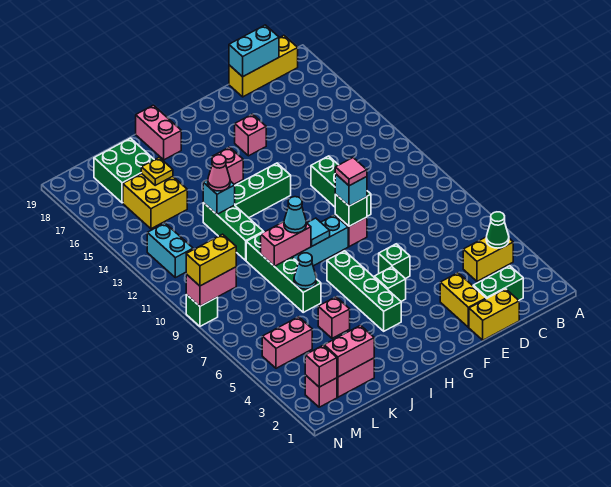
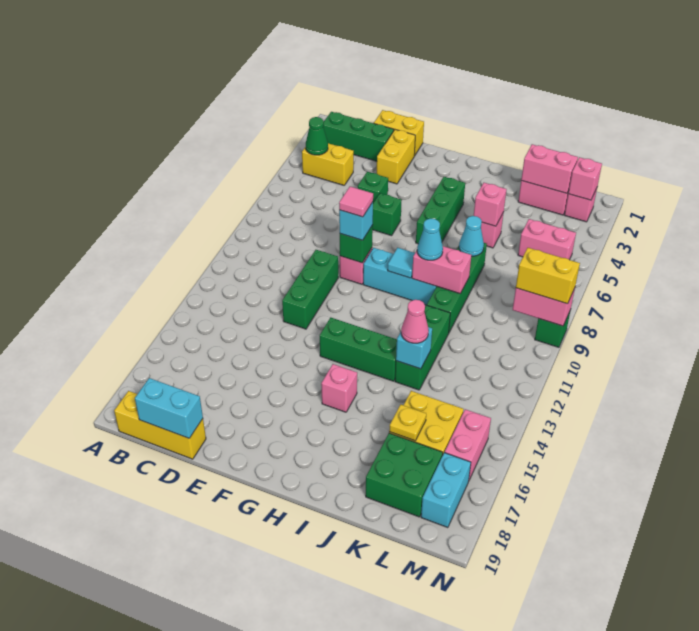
green brick C2:D2 level 1 -> green brick B2:D2 level 1
pink brick F16 level 1 -> pink brick J5 level 2
green brick G5 level 1 -> green brick E5 level 1
green brick H4:H7 level 1 -> green brick H4:H6 level 1
pink brick I18:I19 level 1 -> pink brick M15:M16 level 1
cyan brick M12:M13 level 1 -> cyan brick M17:M18 level 1

